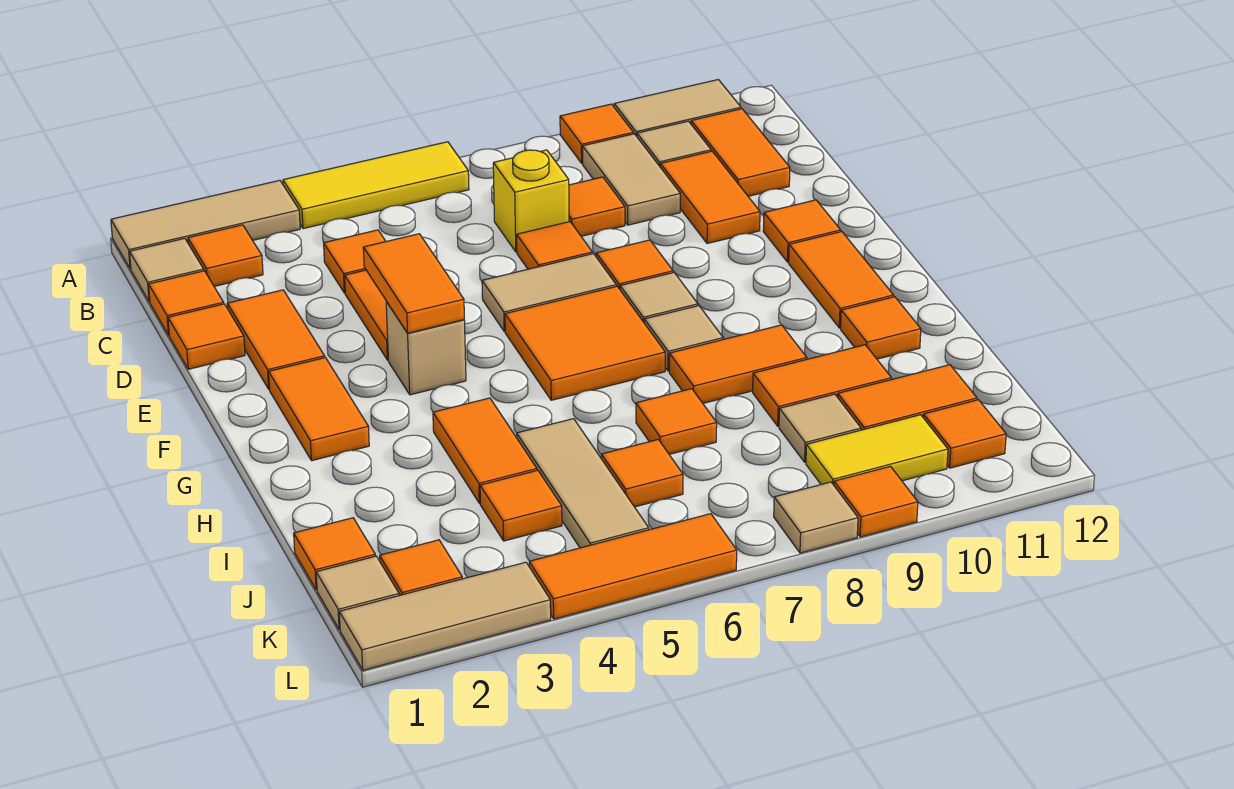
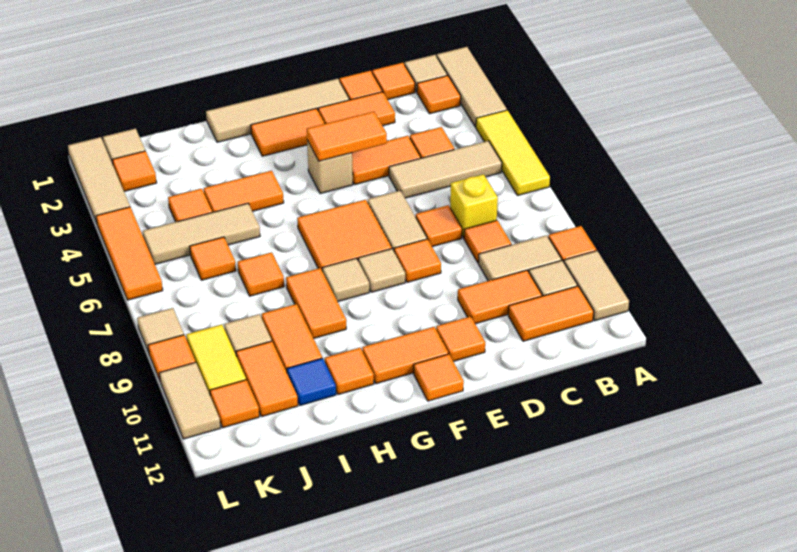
none -> tan tile B5:D5 level 1
none -> tan tile E1:H1 level 1
none -> blue tile I11 level 1
orange tile J1 level 1 -> orange tile F12 level 1
none -> tan tile L10:L11 level 1

